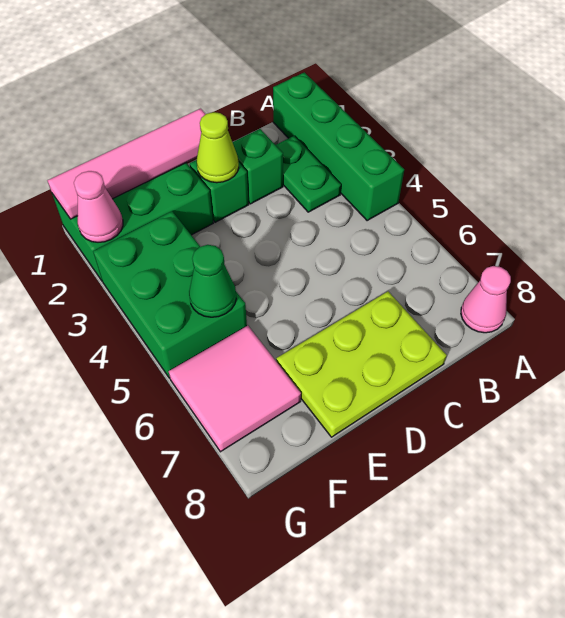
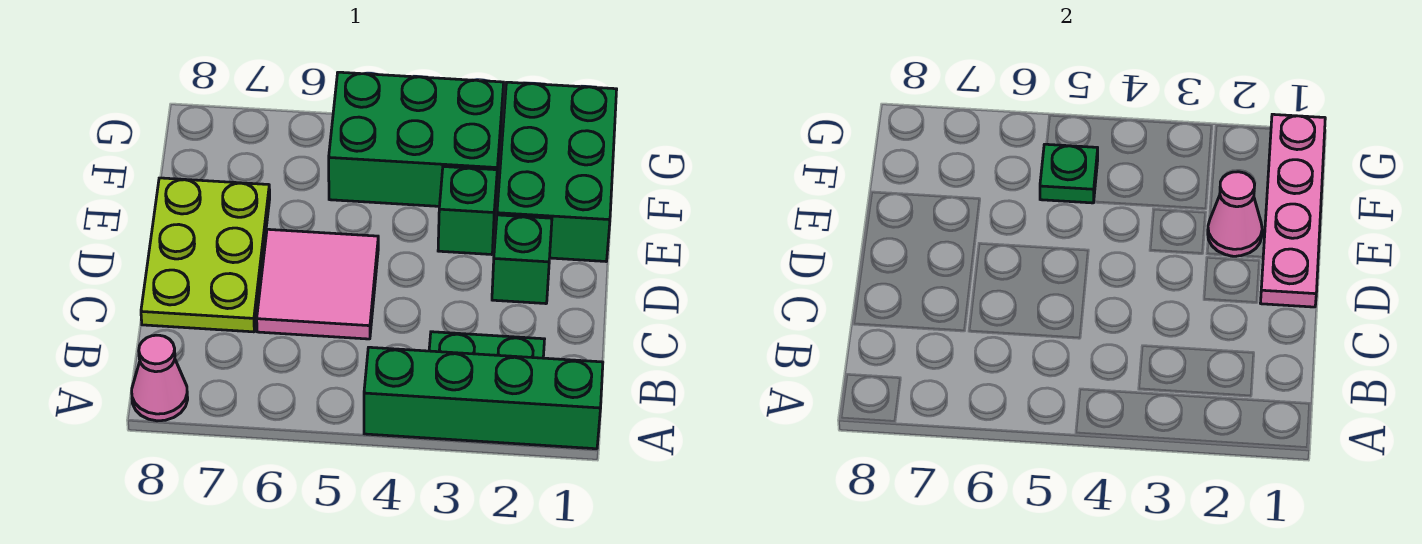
green brick C2 level 1 -> green brick E3 level 1
pink tile D1:G1 level 2 -> pink plate D1:G1 level 2
lime cone D2 level 2 -> none
green cone F5 level 2 -> green plate F5 level 2
pink tile F6:G7 level 1 -> pink tile C5:D6 level 1
pink cone G2 level 2 -> pink cone E2 level 2

